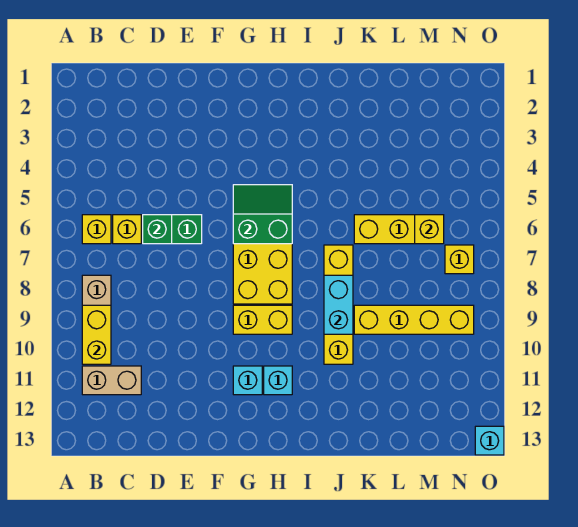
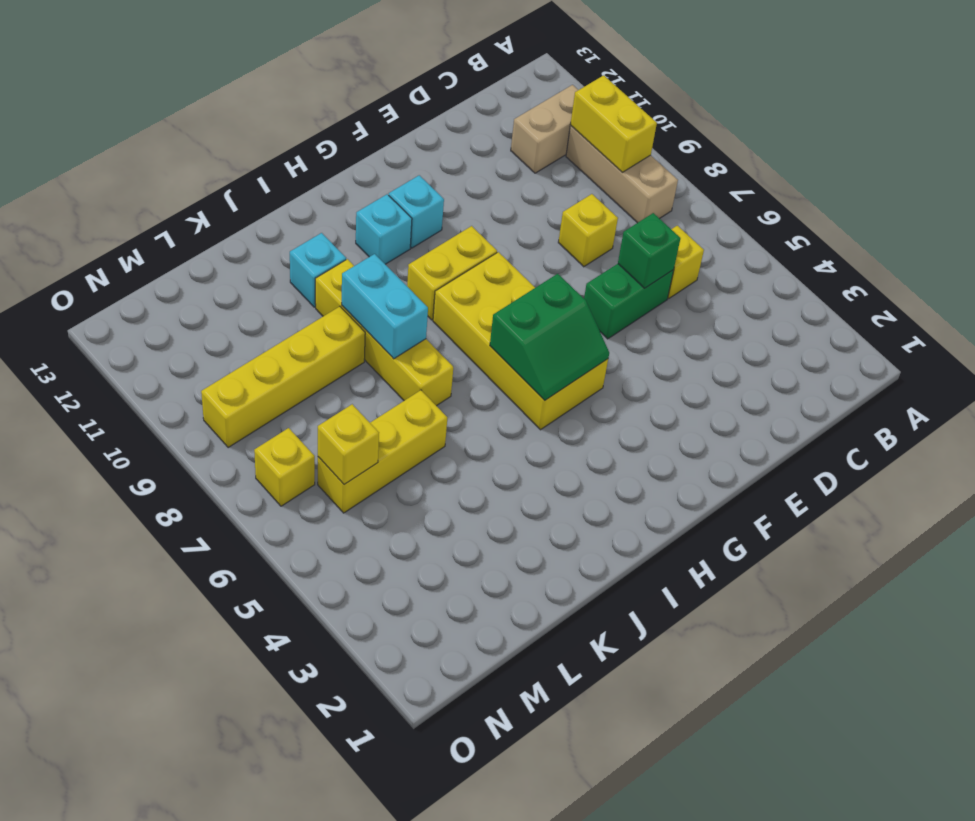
yellow brick B6 level 1 -> yellow brick D8 level 1
cyan brick O13 level 1 -> cyan brick J11 level 1

